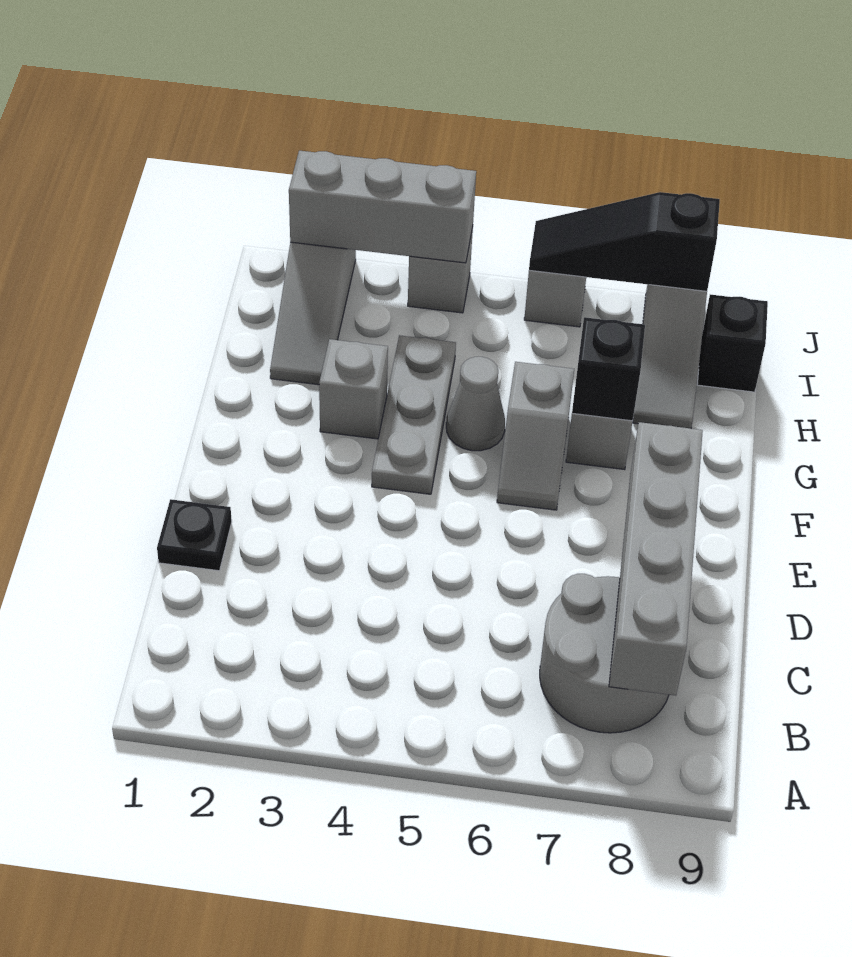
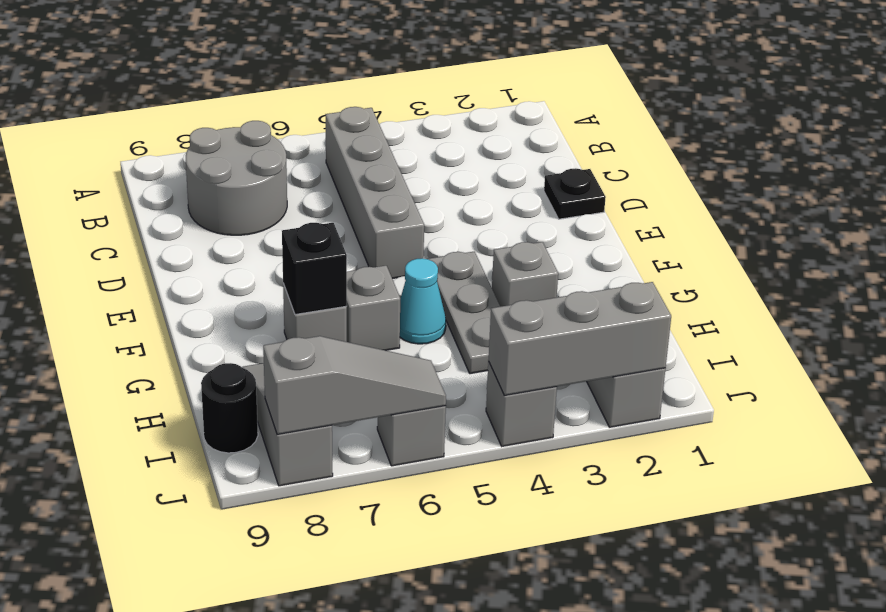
grey brick B8:E8 level 2 -> grey brick B5:E5 level 1
grey cone G5 level 1 -> cyan cone G5 level 1
black brick I9 level 1 -> black round brick I9 level 1
black slope J6:J8 level 2 top 8 -> grey slope J6:J8 level 2 top 8

